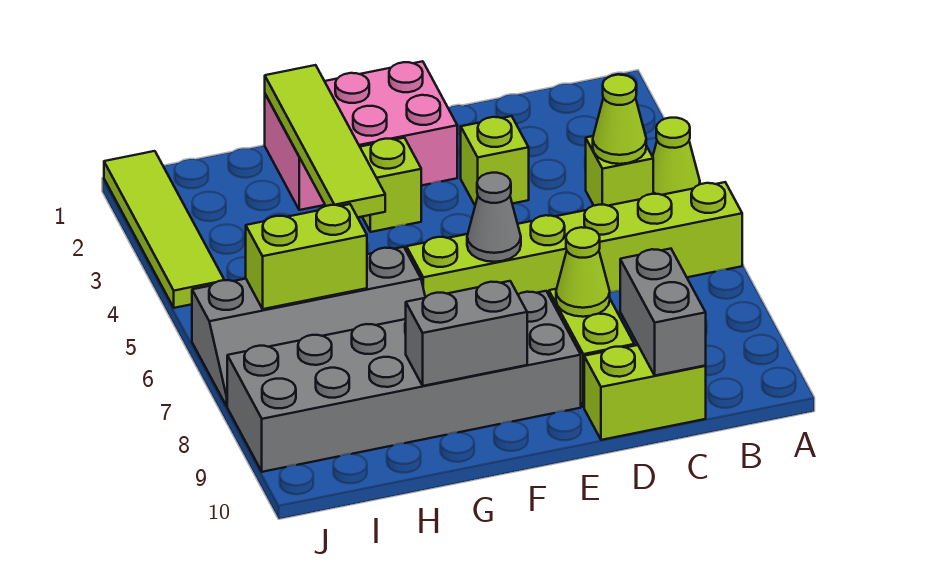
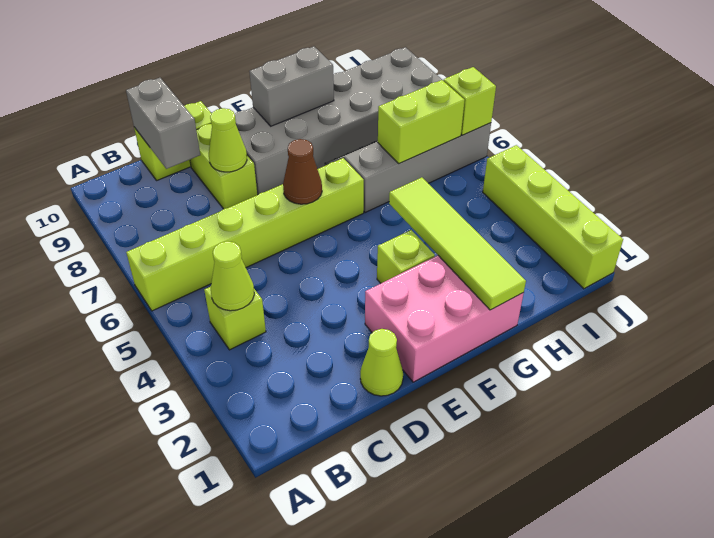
lime cone A4 level 1 -> lime cone D1 level 1
lime brick D3 level 1 -> lime brick J6 level 2
grey cone E6 level 2 -> brown cone E6 level 2
lime tile J1:J4 level 1 -> lime brick J1:J4 level 1

